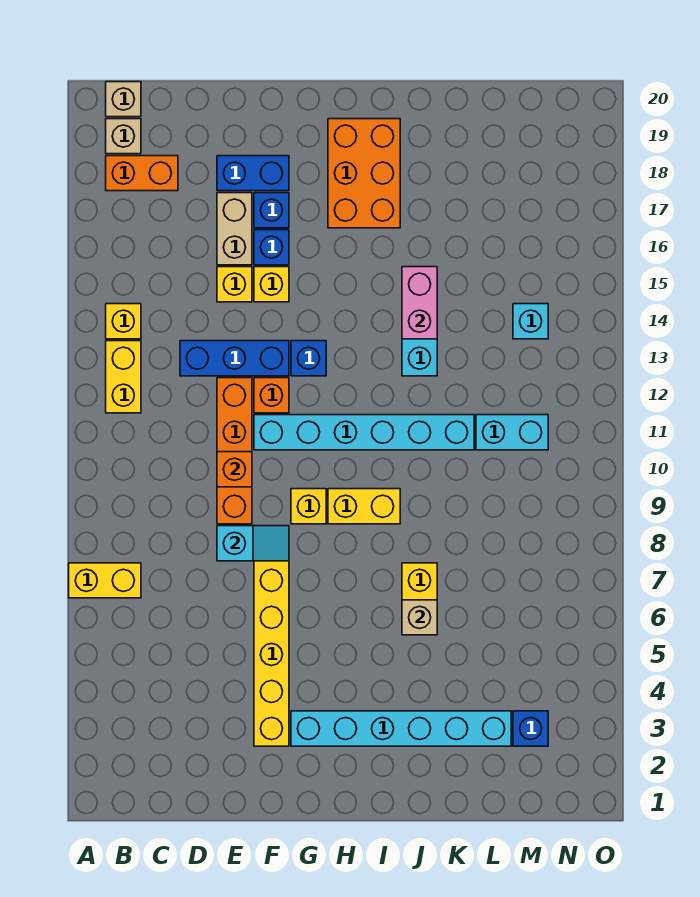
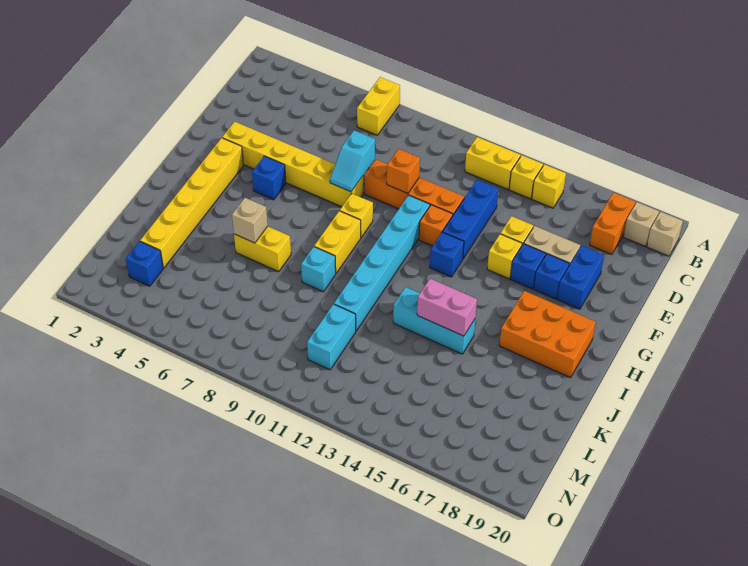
none -> yellow brick B15 level 1
cyan brick G3:L3 level 1 -> yellow brick G3:L3 level 1
none -> blue brick G5 level 1
cyan brick M14 level 1 -> cyan brick J9 level 1

